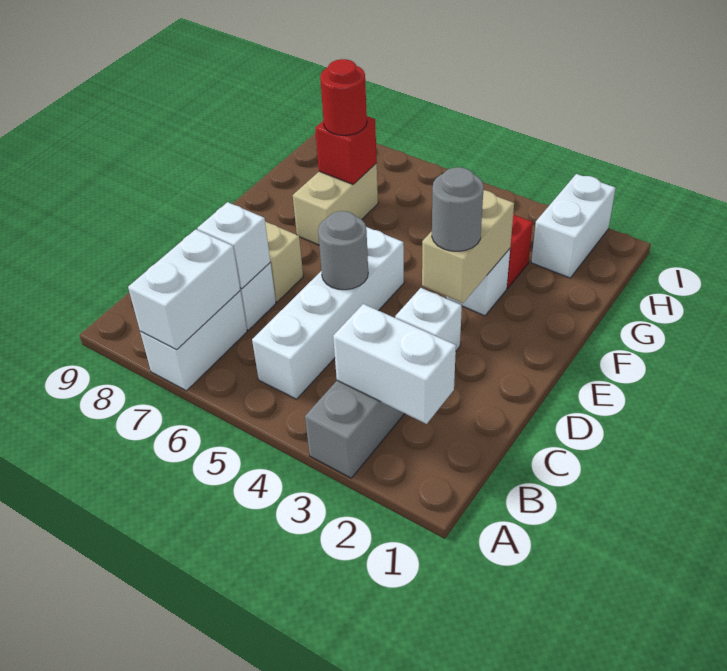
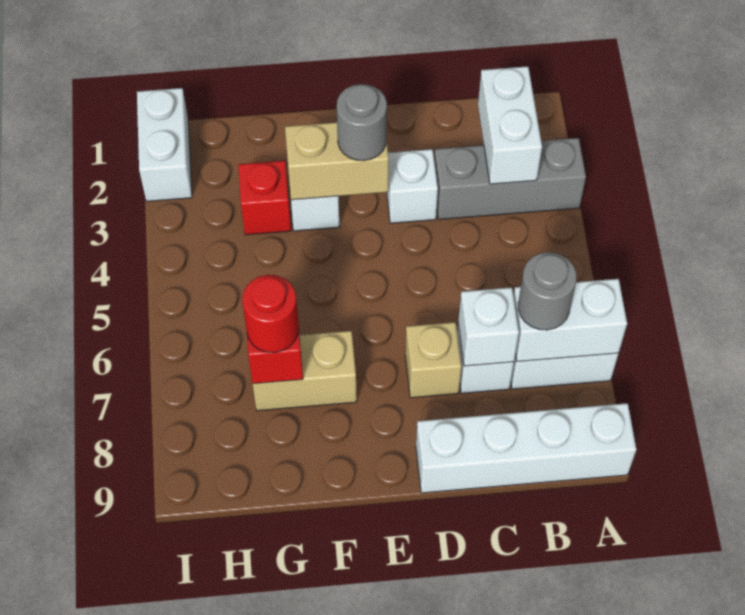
white brick B5:E5 level 1 -> white brick A9:D9 level 1
grey round brick D5 level 2 -> grey round brick B7 level 3
white brick H2:I2 level 1 -> white brick I1:I2 level 1

